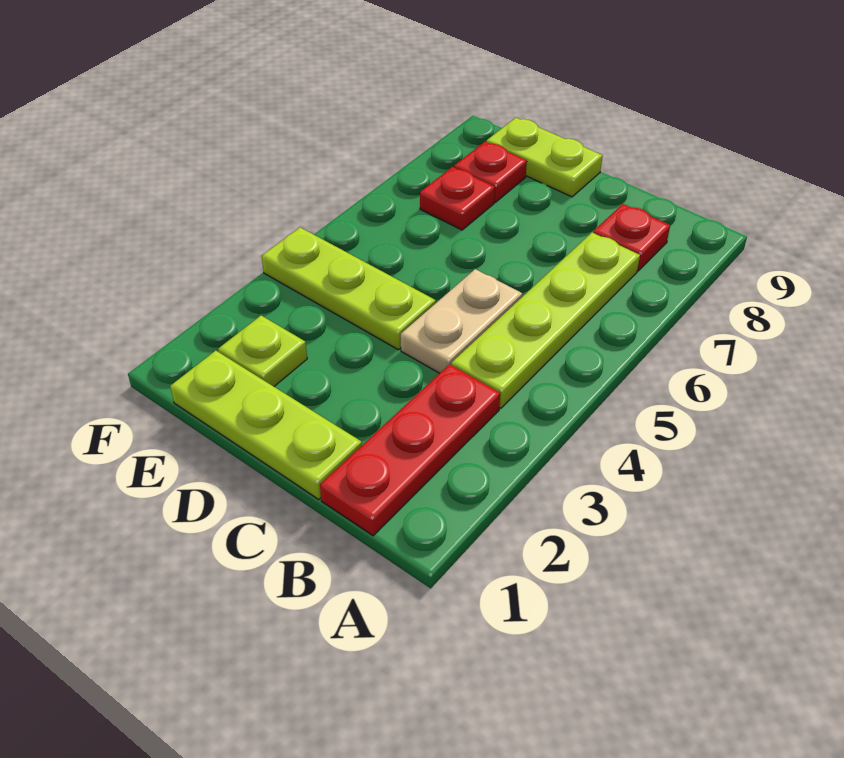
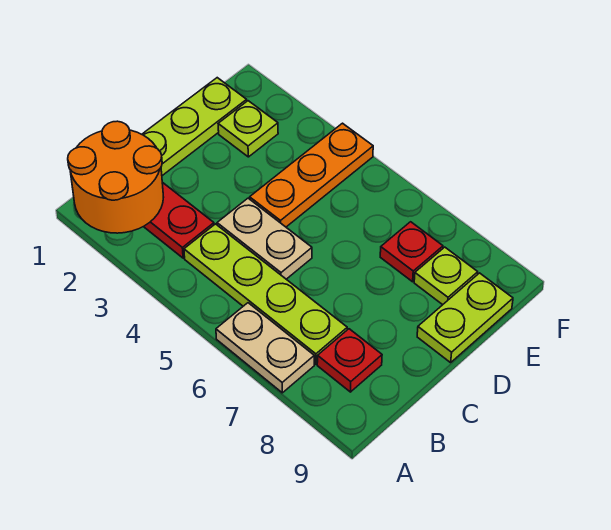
none -> orange round brick A1:B2 level 2
none -> tan plate A6:A7 level 1
lime plate D4:F4 level 1 -> orange plate D4:F4 level 1
red plate E8 level 1 -> lime plate E8 level 1

